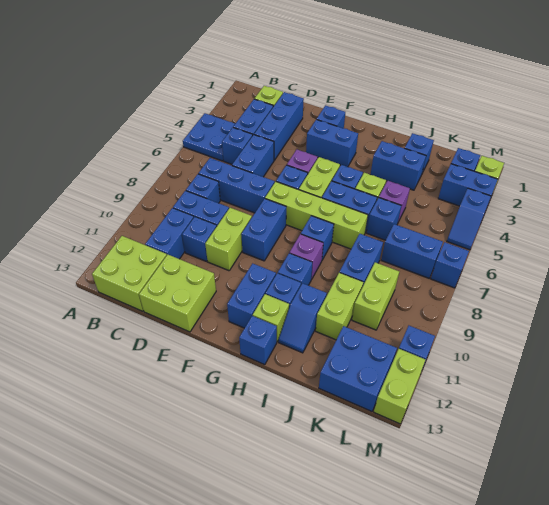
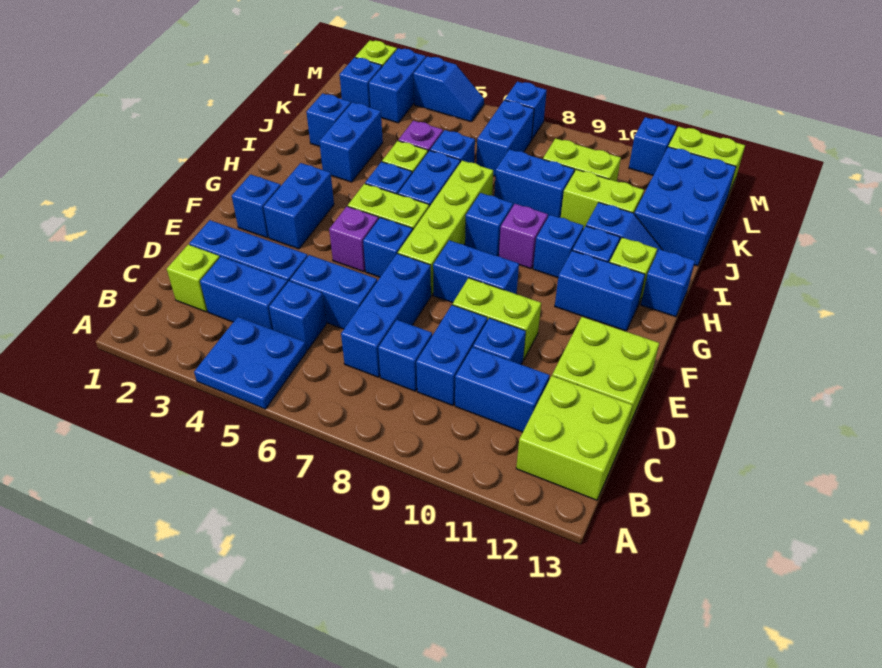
blue brick K12:L13 level 1 -> blue brick J12:L13 level 1

